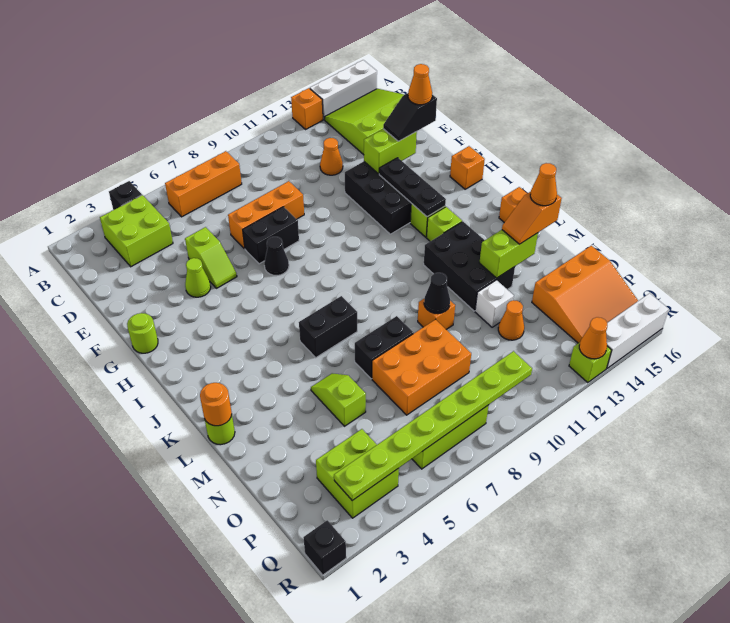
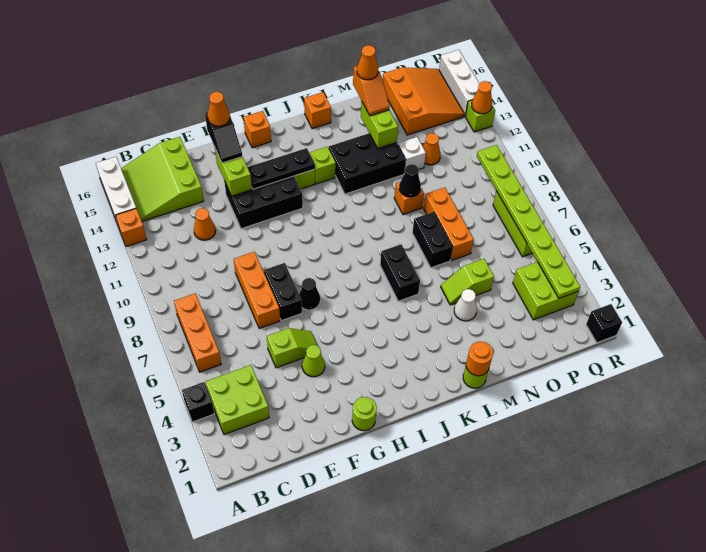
none -> white cone M4 level 1
orange brick N7:O9 level 1 -> orange brick N7:N9 level 1

